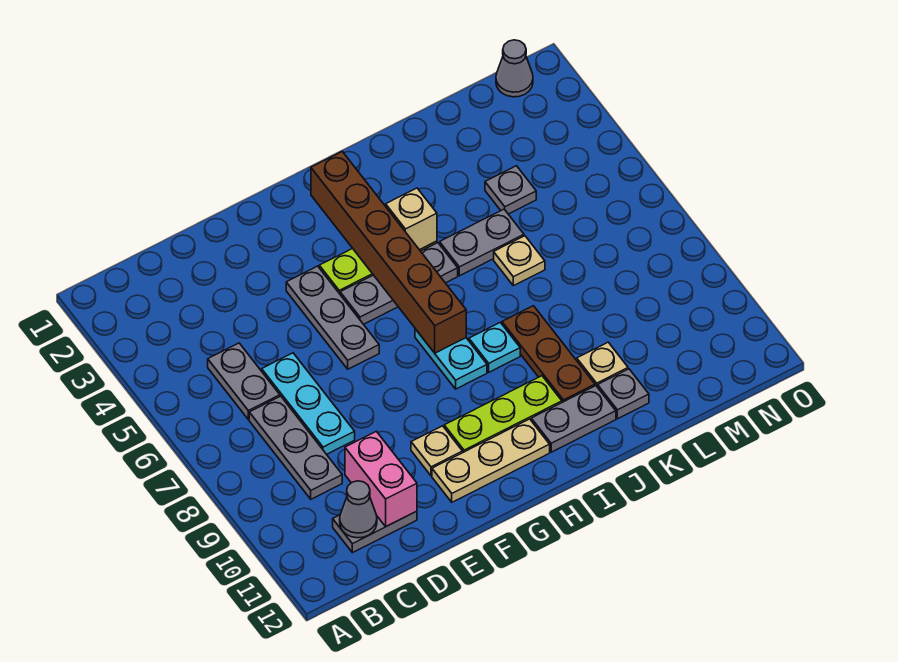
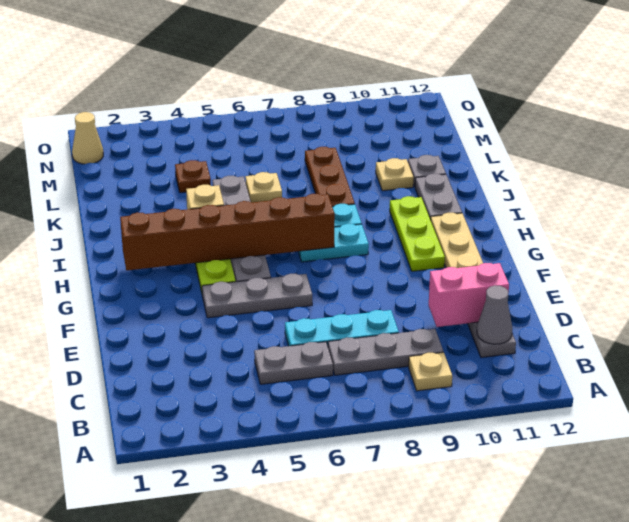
tan plate F10 level 1 -> tan plate B9 level 1
brown plate J8:J10 level 1 -> brown plate J8:L8 level 1
grey plate L4 level 1 -> brown plate L4 level 1
grey cone N1 level 1 -> tan cone N1 level 1

